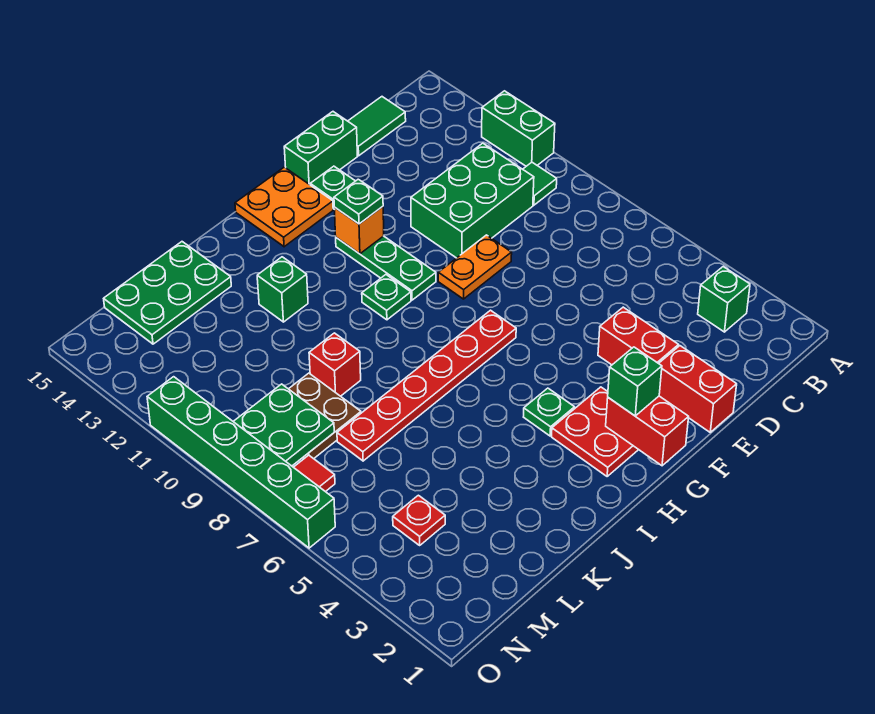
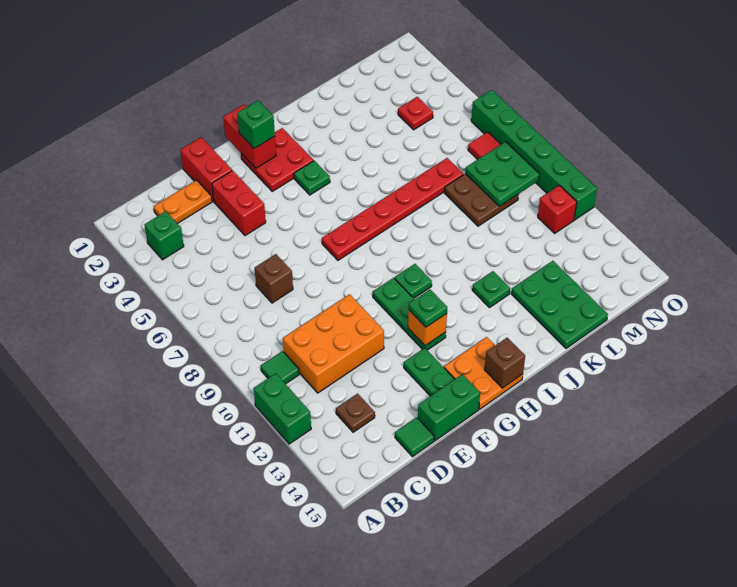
green brick C10:E11 level 1 -> orange brick C10:E11 level 1
none -> brown plate C13 level 1
green tile C15:D15 level 1 -> green tile D15 level 1
none -> brown brick D7 level 1
orange plate E9:F9 level 1 -> orange plate C2:D2 level 1
none -> brown brick H15 level 2
green brick J12 level 1 -> green plate J12 level 1
red brick K9 level 1 -> red brick N11 level 1
green plate K14:M15 level 1 -> green plate K13:L15 level 1

